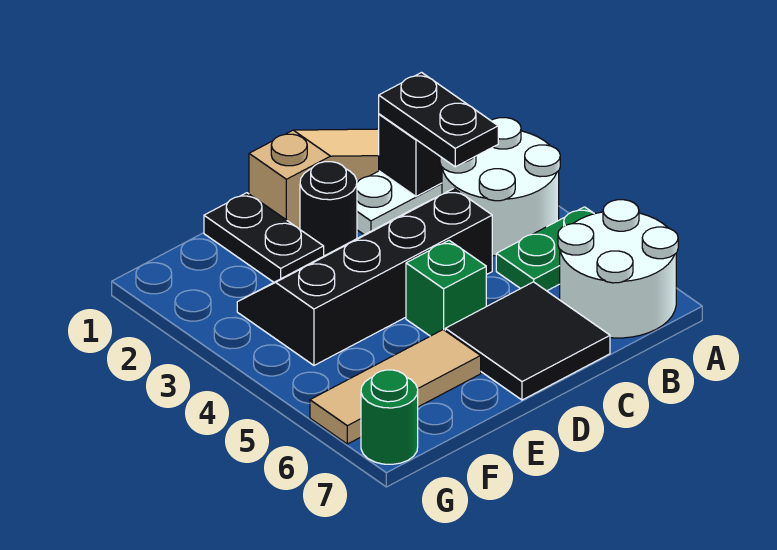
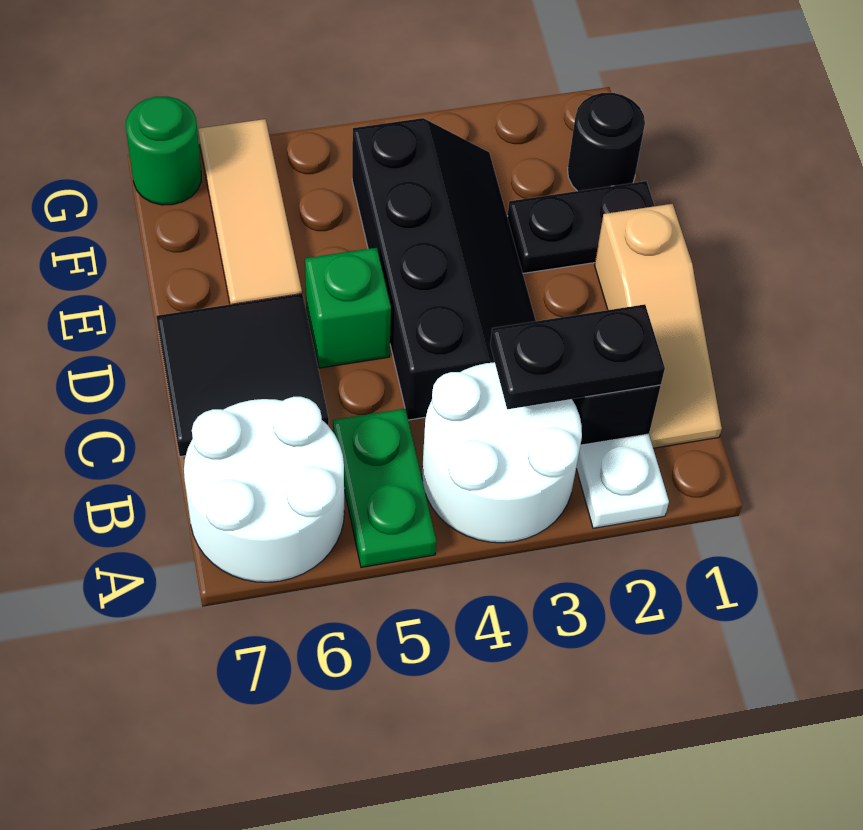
black round brick D2 level 1 -> black round brick F1 level 1

